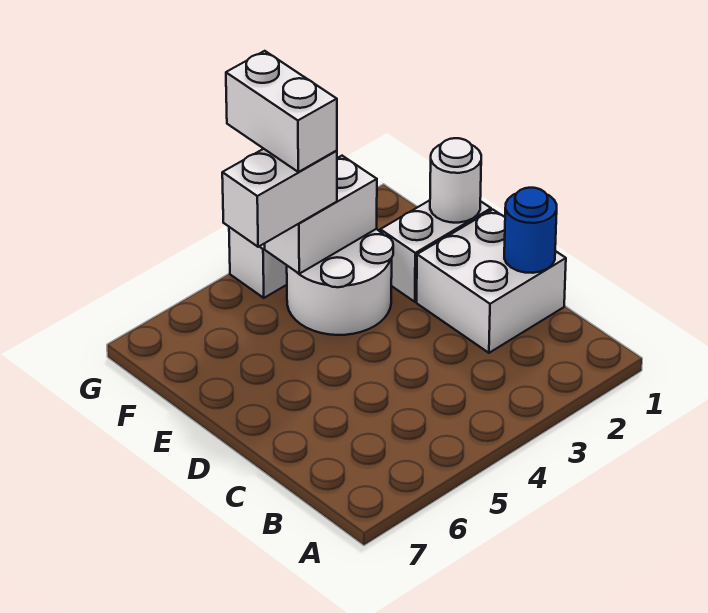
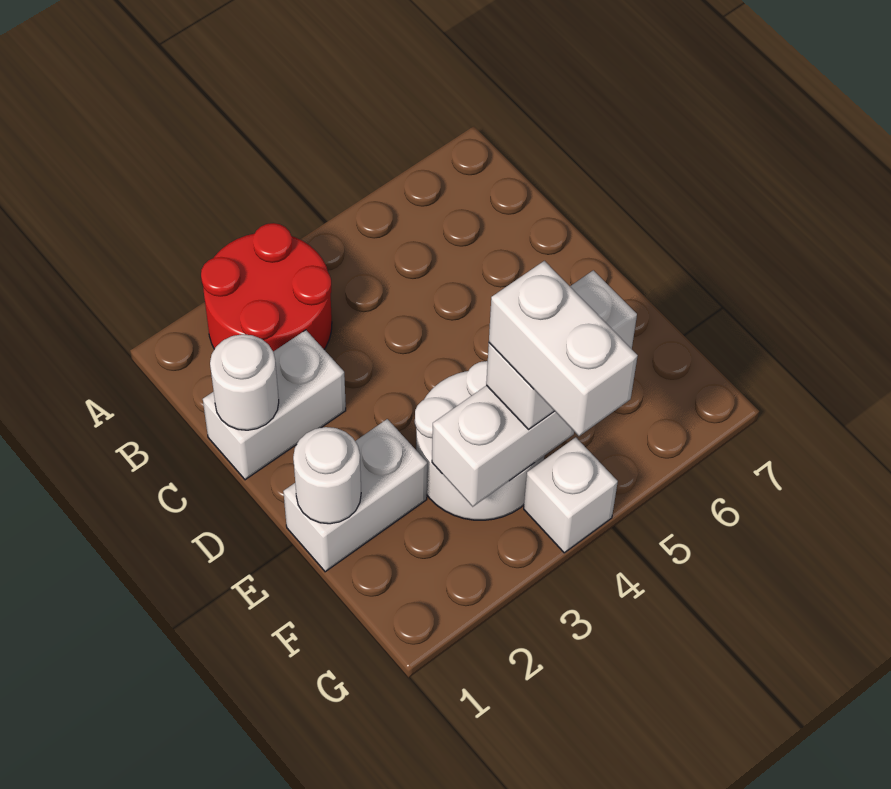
none -> red round brick A2:B3 level 1
white brick C1:D2 level 1 -> white brick C1:C2 level 1
blue round brick C1 level 2 -> white round brick C1 level 2

